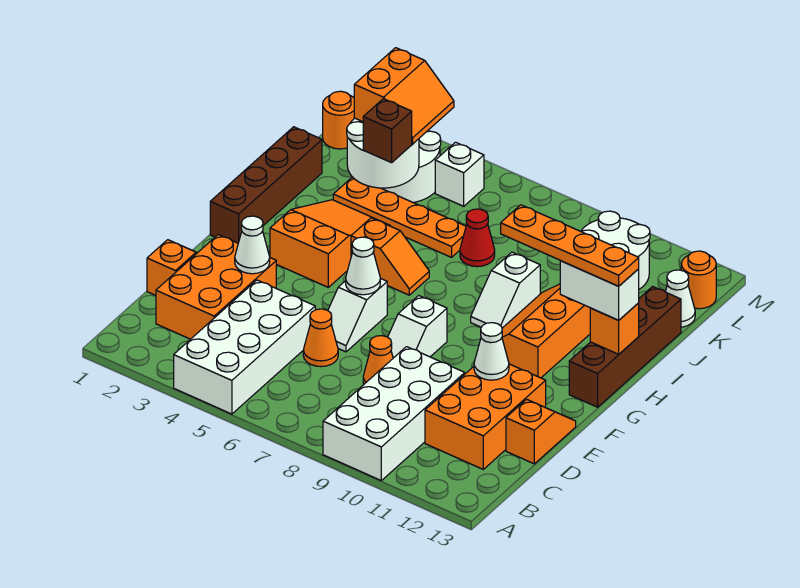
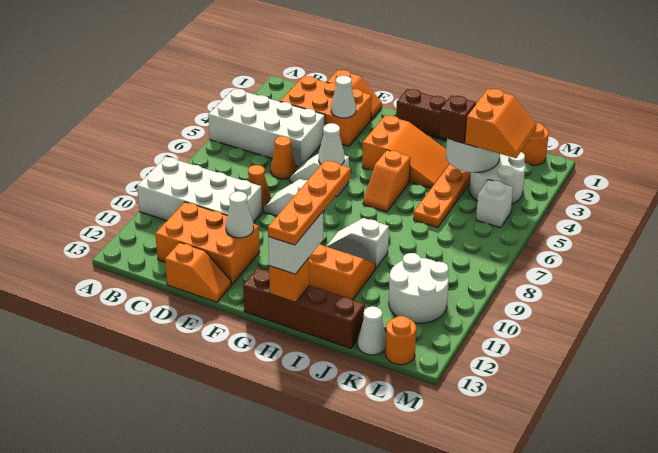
red cone J7 level 1 -> none
orange slope K3:L4 level 3 top 3 -> orange slope K3:L4 level 3 top K

